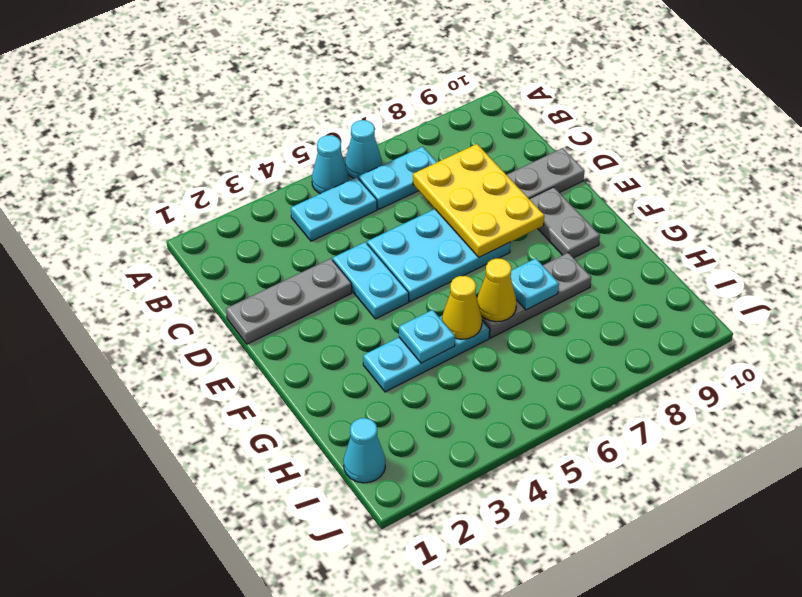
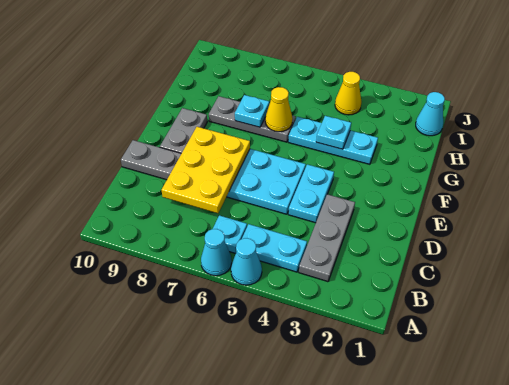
cyan plate B6:B7 level 1 -> cyan plate B6 level 1
grey plate D1:D3 level 1 -> grey plate B3:D3 level 1
yellow cone G5 level 2 -> yellow cone I4 level 1

